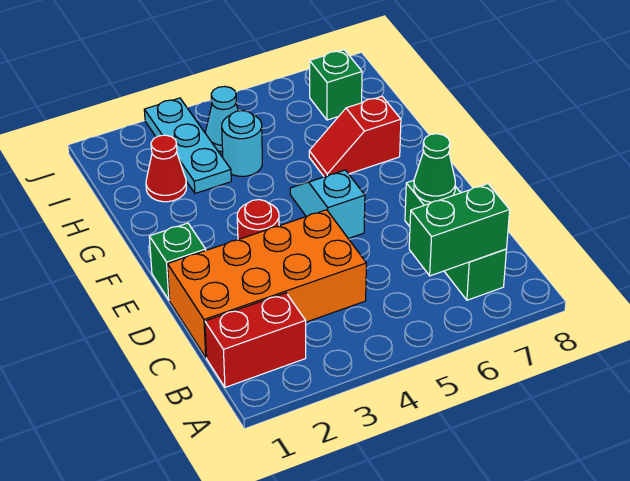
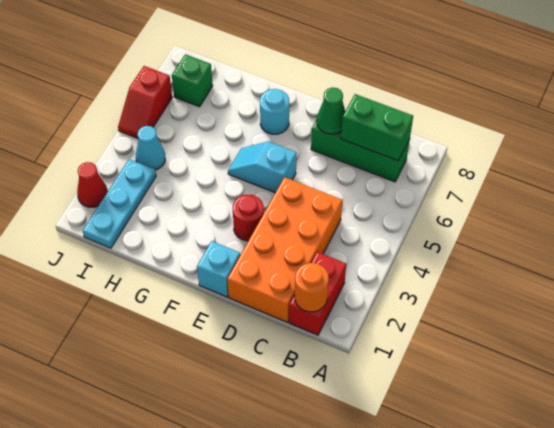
none -> orange round brick B1 level 2
green brick B6:B7 level 2 -> green brick B7:C7 level 2
green brick E1 level 1 -> cyan brick E1 level 1
red slope G6:G7 level 1 top 7 -> red slope J5:J6 level 1 top 6
red cone H2 level 1 -> red cone J2 level 1
cyan plate H3:J3 level 1 -> cyan plate I1:I3 level 1
cyan round brick H4 level 1 -> cyan round brick F7 level 1

